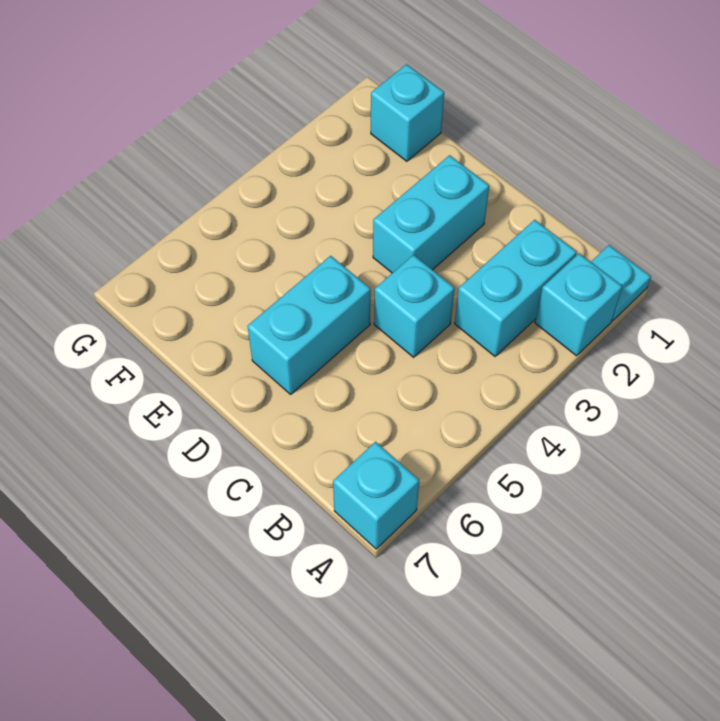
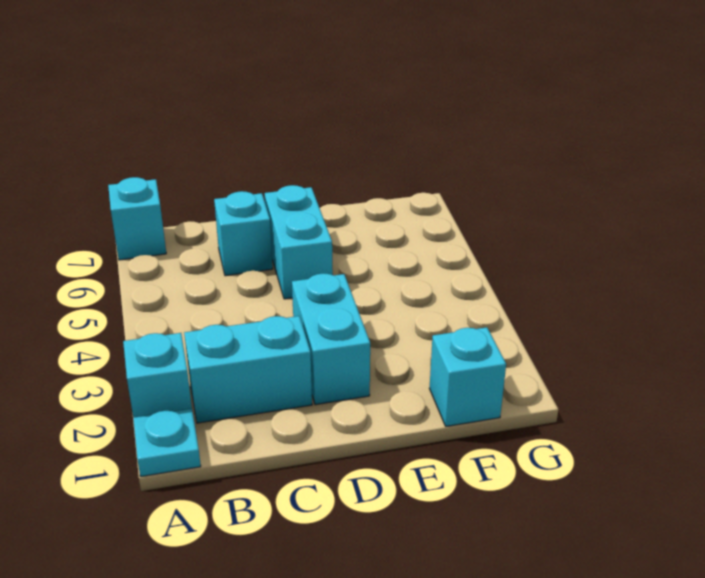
cyan brick B2:B3 level 1 -> cyan brick B2:C2 level 1
cyan brick C4 level 1 -> cyan brick C6 level 1

